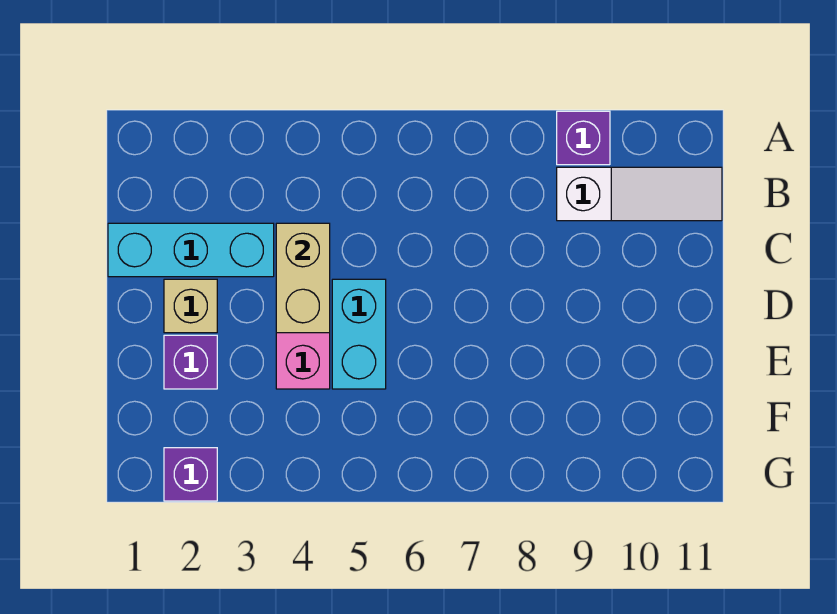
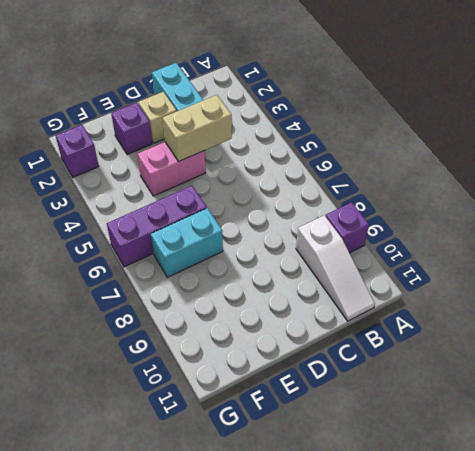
cyan brick D5:E5 level 1 -> cyan brick E7:F7 level 1
none -> purple brick E6:G6 level 1

